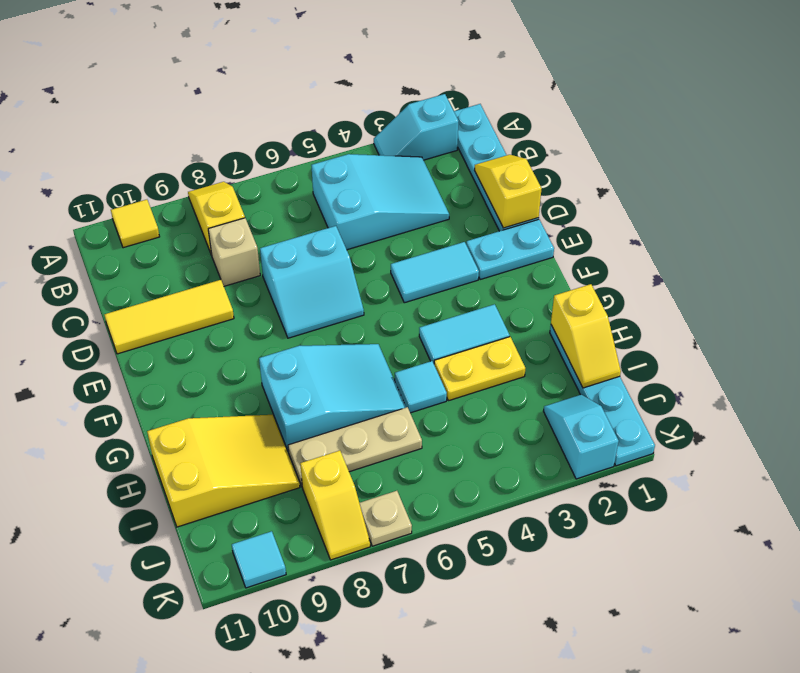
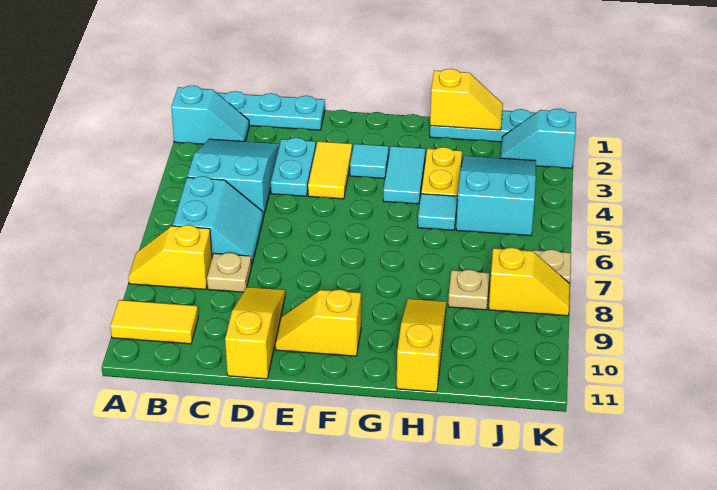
cyan slope A2:A3 level 1 top 2 -> cyan slope A2:B2 level 1 top A
yellow tile A10 level 1 -> yellow tile A10:B10 level 1
yellow slope C1:D1 level 2 top D -> yellow slope E10:F10 level 1 top F
tan brick C8 level 1 -> tan plate C8 level 1
cyan slope D6:E7 level 1 top D -> cyan slope B6:C7 level 1 top B
yellow tile D9:D11 level 1 -> yellow slope D9:D11 level 1 top 11
cyan plate E1:E2 level 1 -> cyan plate D3:D4 level 1
cyan tile E3:E4 level 1 -> yellow tile E3:E4 level 1
cyan slope G6:H8 level 1 top 8 -> cyan slope I3:J5 level 1 top 5
yellow slope H9:I11 level 1 top 11 -> yellow slope H9:H11 level 1 top 11
tan plate I6:I8 level 1 -> tan plate I8 level 1
cyan tile K10 level 1 -> cyan tile F3 level 1

